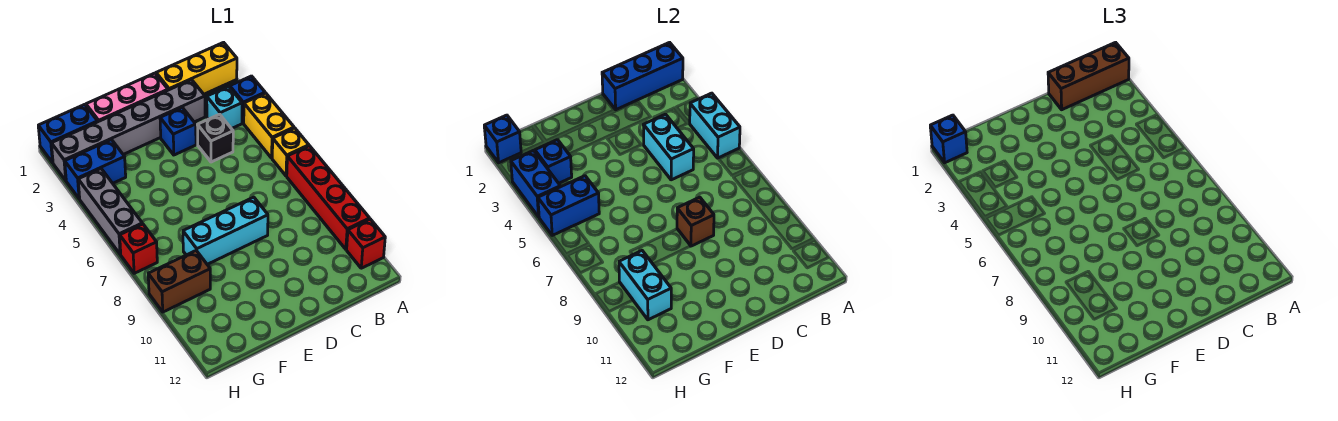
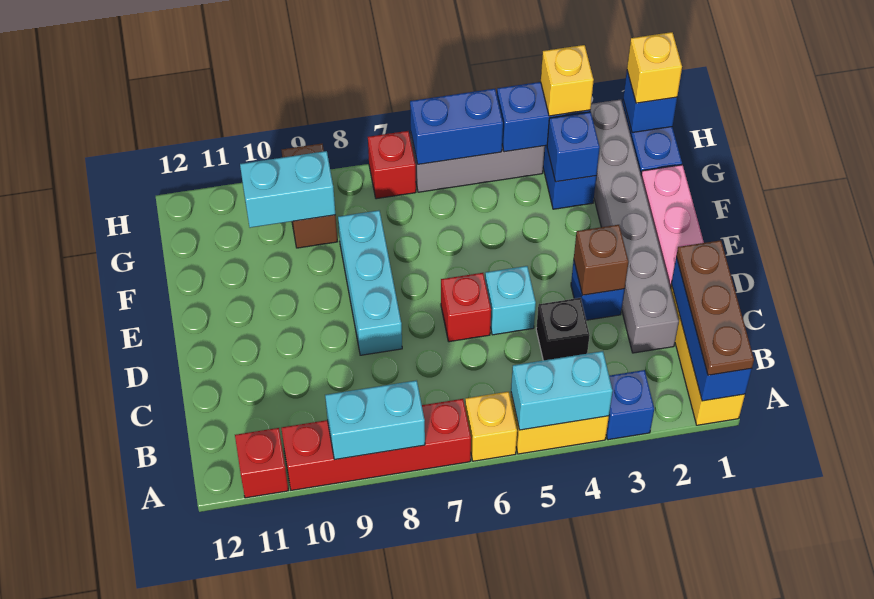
brown brick A1:C1 level 3 -> brown plate A1:C1 level 3
cyan brick B3 level 1 -> cyan brick D5 level 1
cyan brick C4:C5 level 2 -> cyan brick A8:A9 level 2
none -> red brick D6 level 1
brown brick D8 level 2 -> brown brick D3 level 2
blue brick G5:H5 level 2 -> blue brick H5:H6 level 2
blue brick H1 level 3 -> yellow brick H1 level 3
none -> yellow brick H3 level 3

